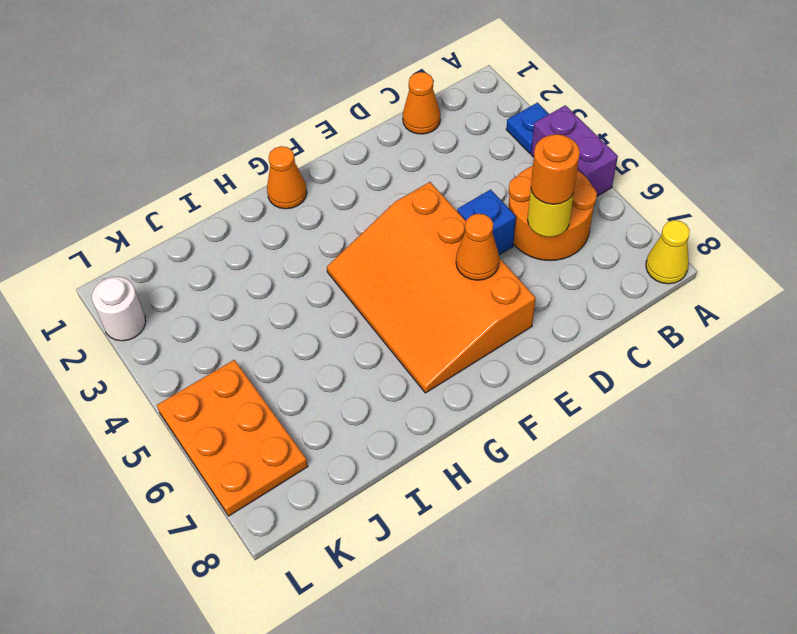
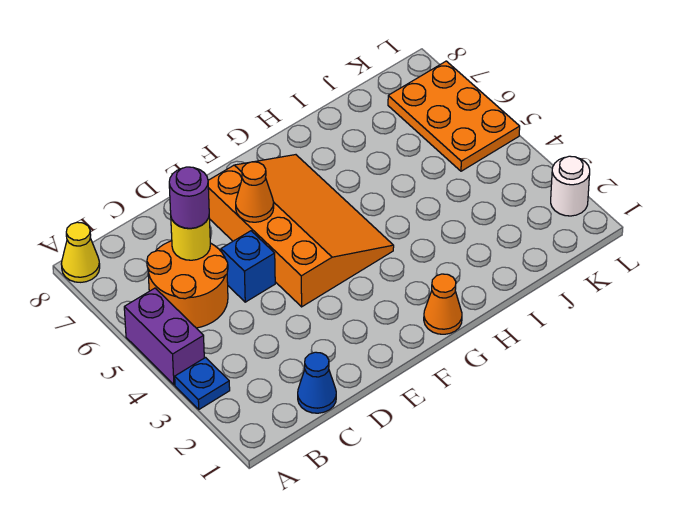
orange cone C1 level 1 -> blue cone C1 level 1
orange round brick C6 level 3 -> purple round brick C6 level 3

